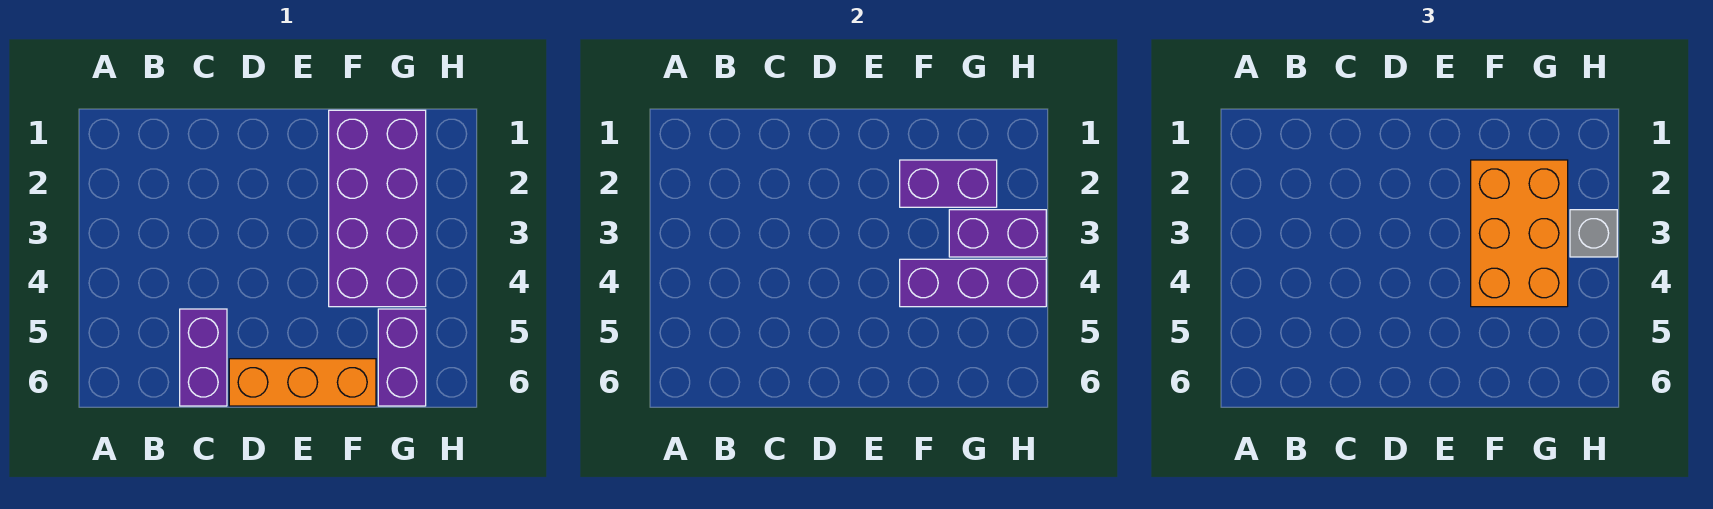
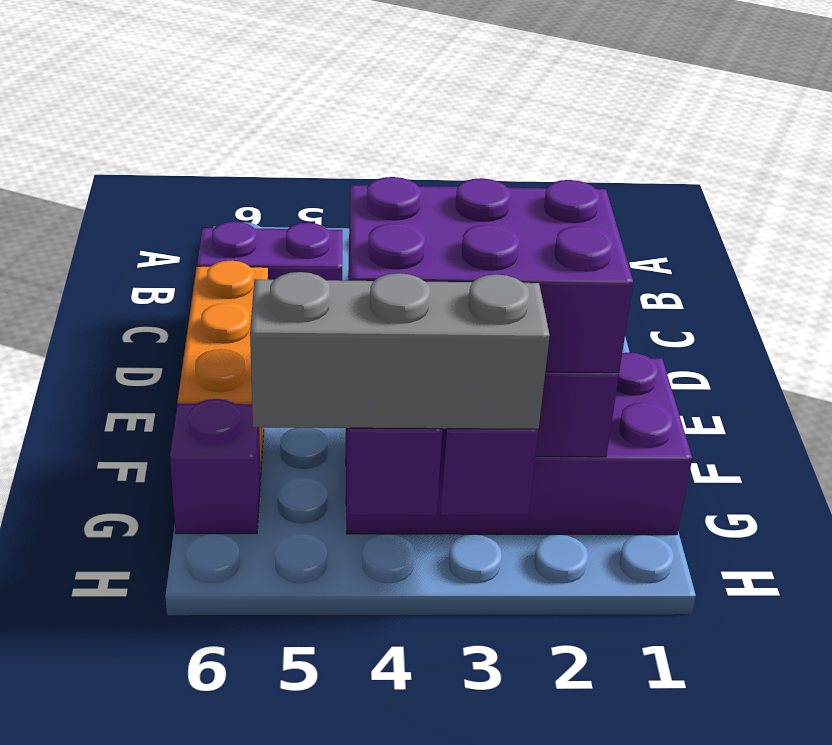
orange brick F2:G4 level 3 -> purple brick F2:G4 level 3
purple brick G5:G6 level 1 -> purple brick G6 level 1
grey brick H3 level 3 -> grey brick H3:H5 level 3

